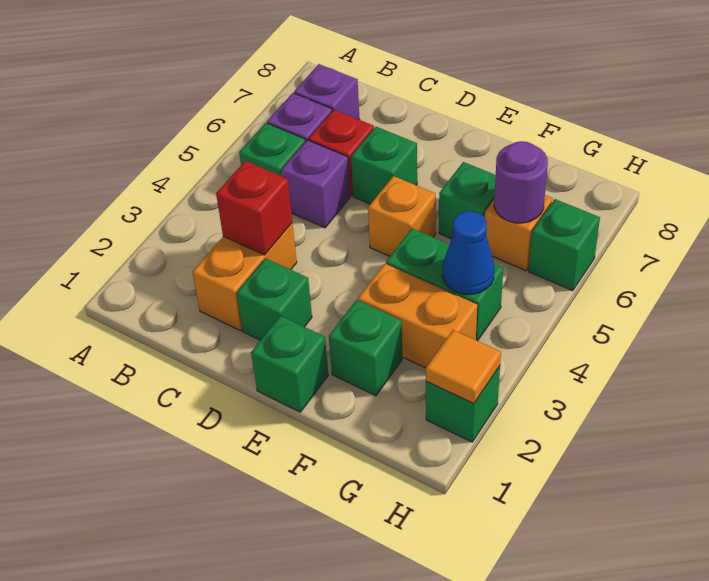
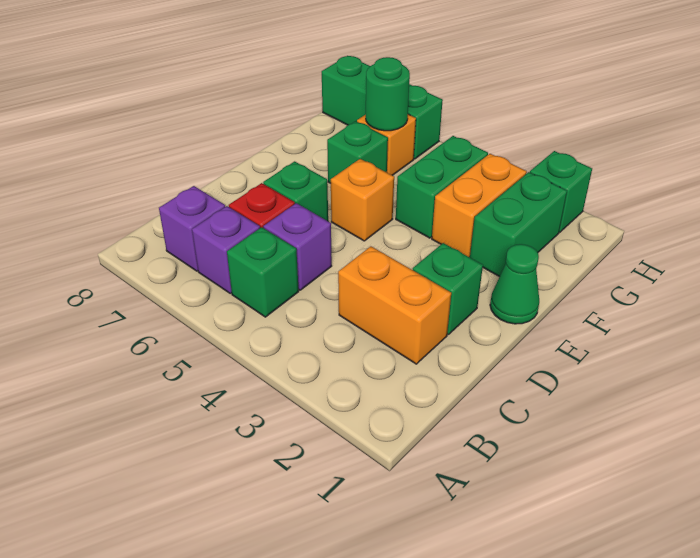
red brick C3 level 2 -> none
green brick E1 level 1 -> green cone E1 level 1
green brick F2 level 1 -> green brick F2:G2 level 1
blue cone G4 level 2 -> none
purple round brick G6 level 2 -> green round brick G6 level 2
orange tile H2 level 2 -> none
green brick H6 level 1 -> green brick H6:H8 level 1

